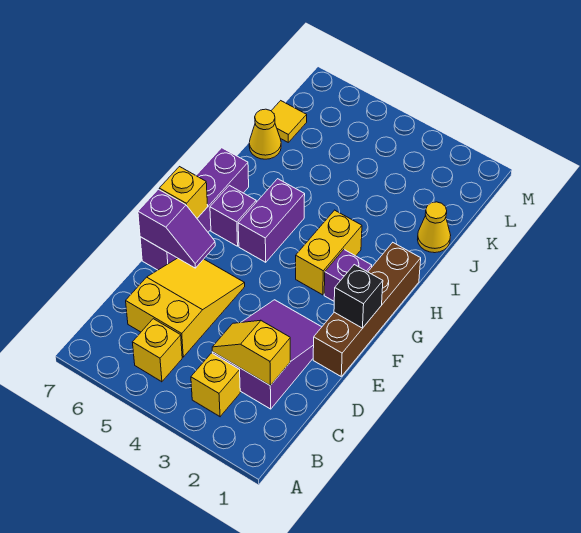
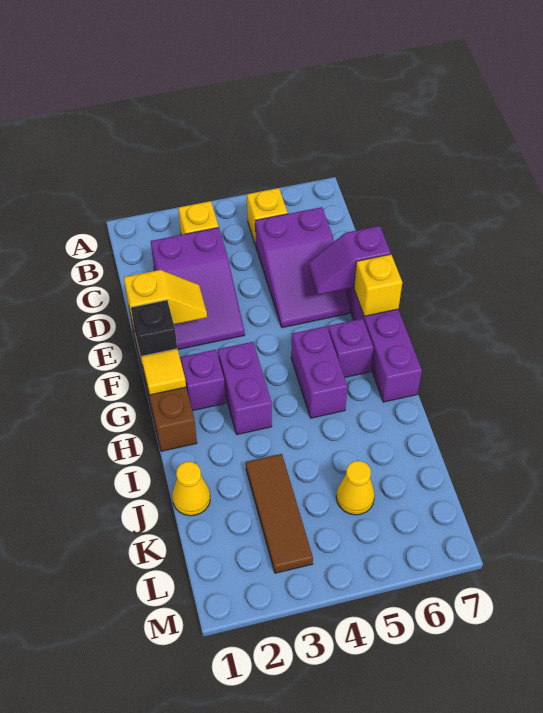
yellow slope C2:C3 level 2 top 2 -> yellow slope E1:E2 level 2 top 1
yellow slope C5:E6 level 1 top C -> purple slope C5:E6 level 1 top C
yellow brick G3:H3 level 1 -> purple brick G3:H3 level 1
none -> brown tile J3:L3 level 1
yellow cone J7 level 1 -> yellow cone K5 level 1
yellow tile K7 level 1 -> yellow tile G1 level 2

